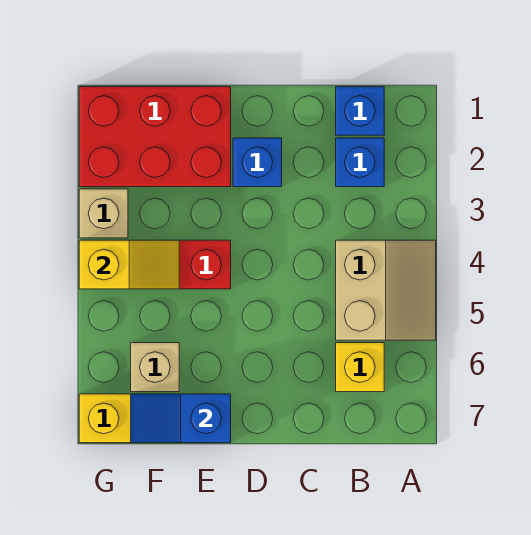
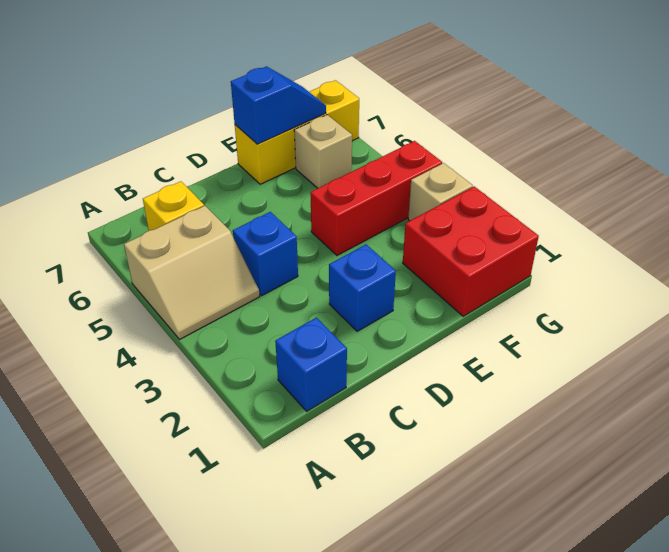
tan slope A4:B5 level 1 top B -> tan slope A4:B5 level 1 top 5
blue brick B2 level 1 -> blue brick C4 level 1
red brick E1:G2 level 1 -> red brick F1:G2 level 1
yellow slope F4:G4 level 2 top G -> none

